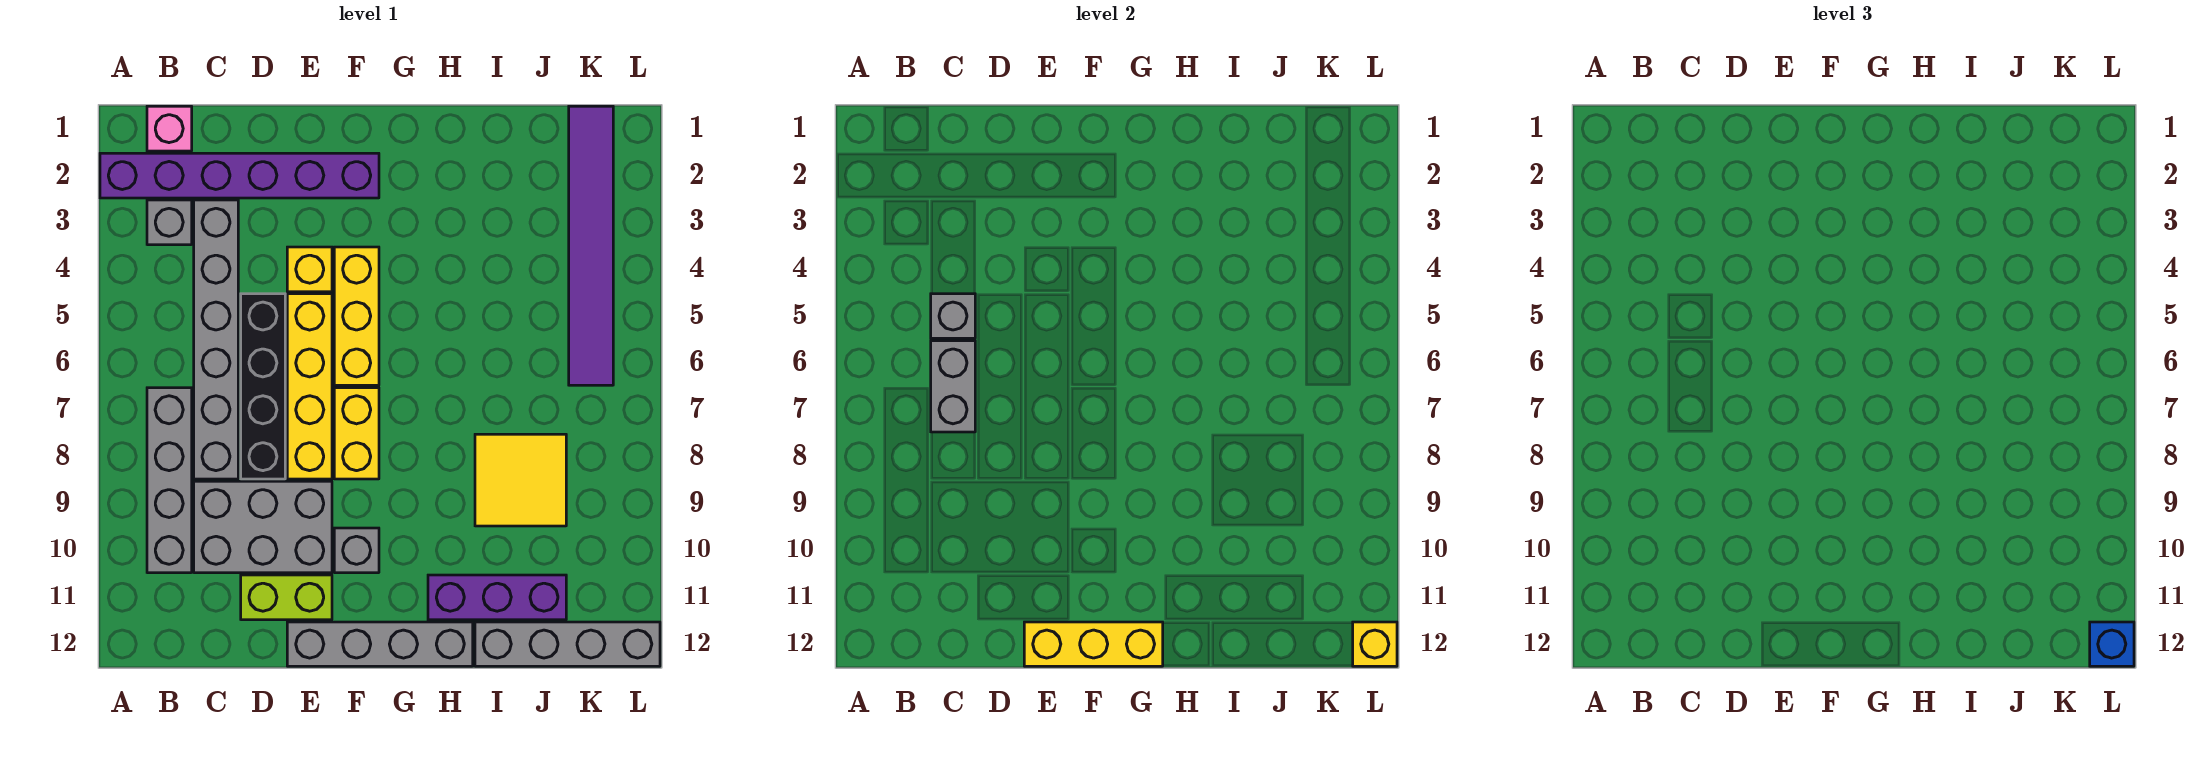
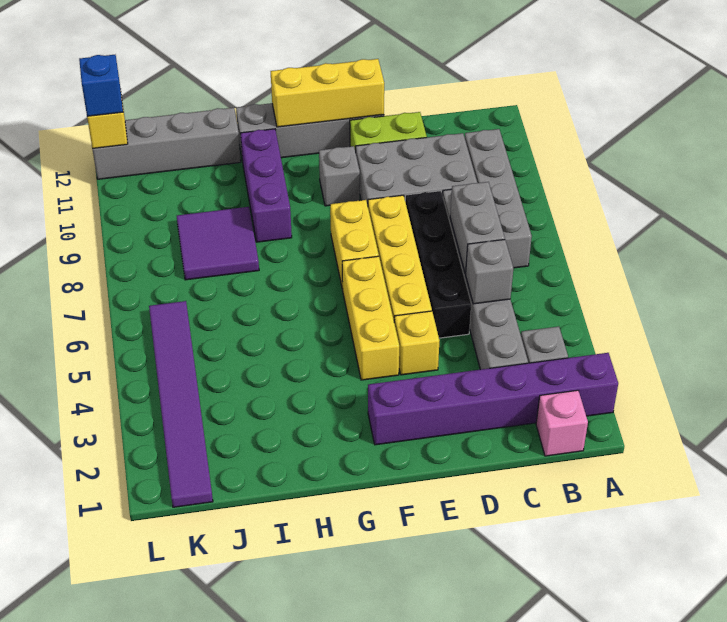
purple brick H11:J11 level 1 -> purple brick H9:H11 level 1
yellow tile I8:J9 level 1 -> purple tile I8:J9 level 1

